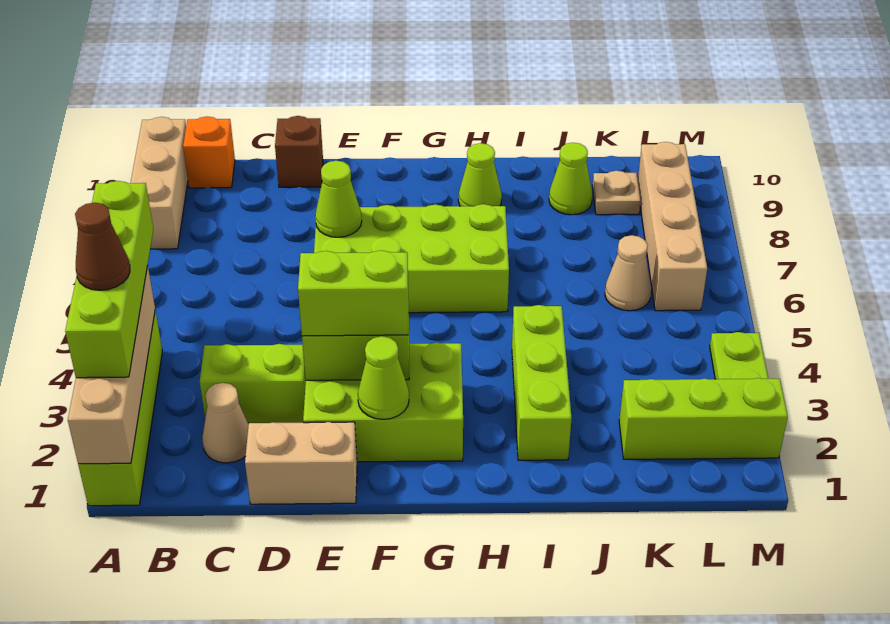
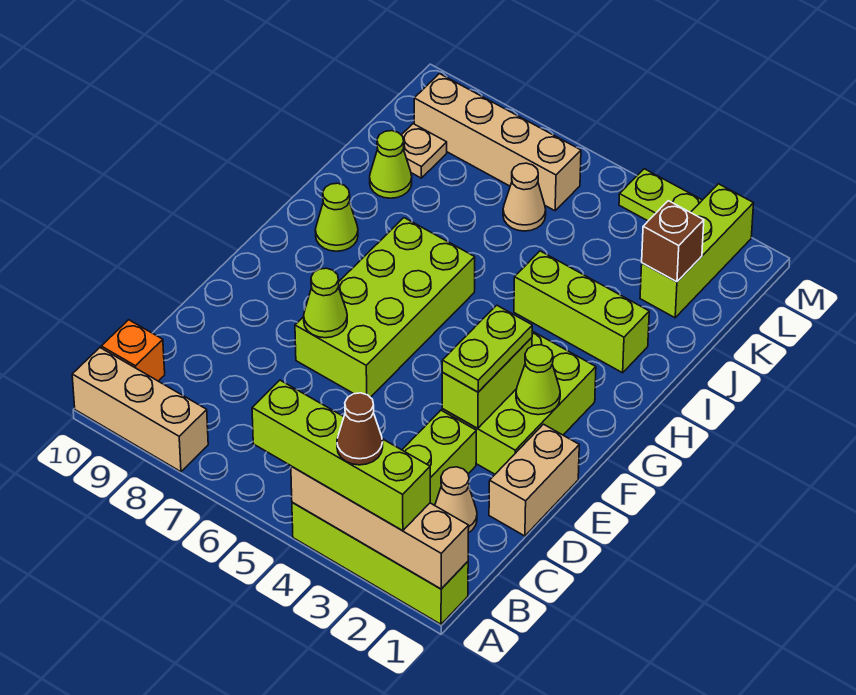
brown brick D10 level 1 -> brown brick K2 level 2
lime brick E3:F3 level 3 -> lime plate E3:F3 level 3

